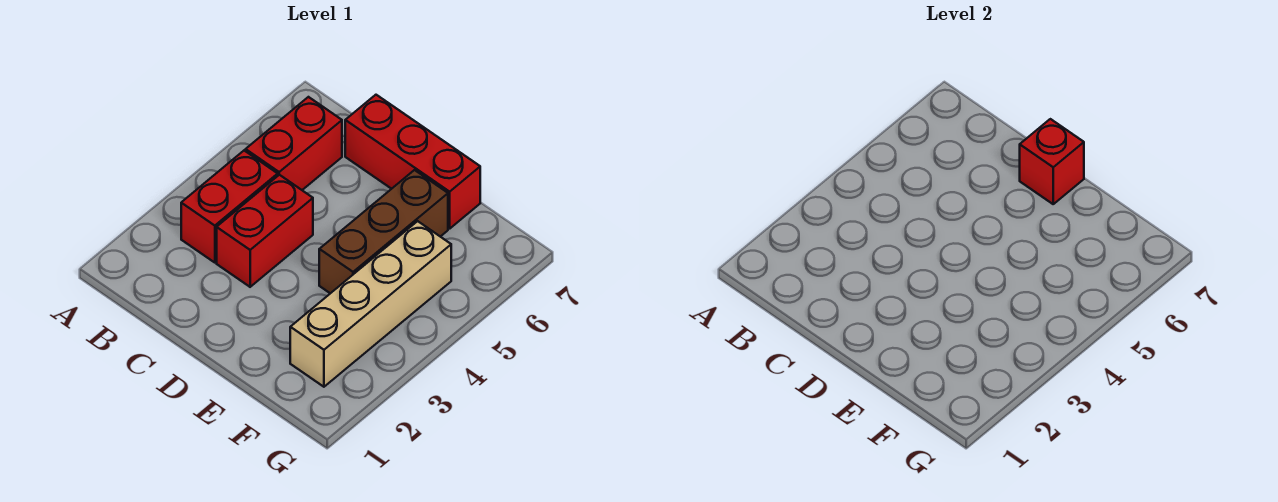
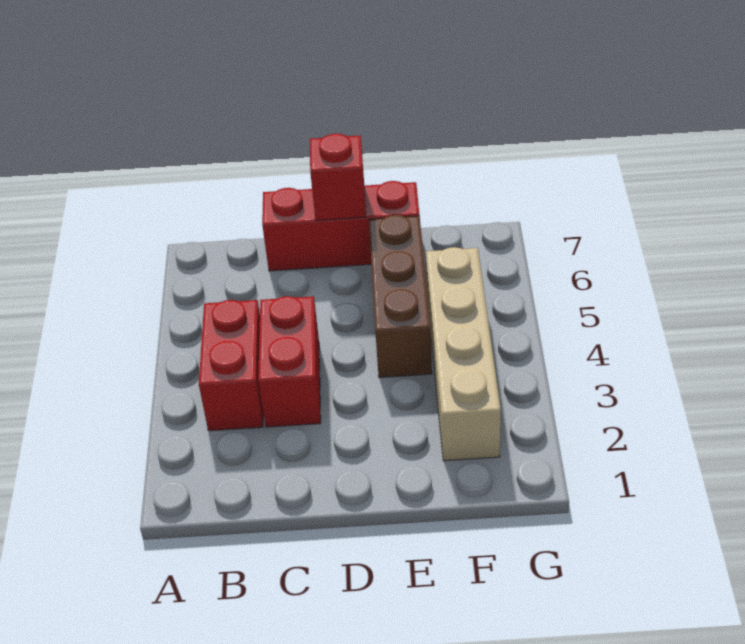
red brick B5:B6 level 1 -> none

